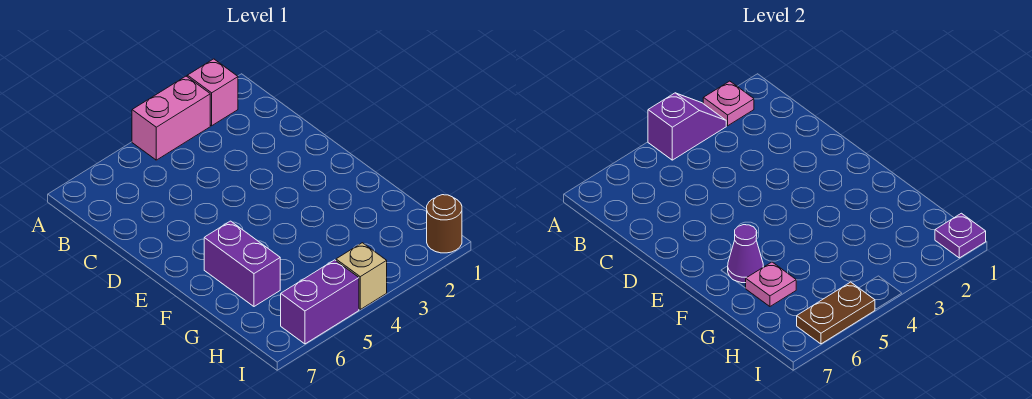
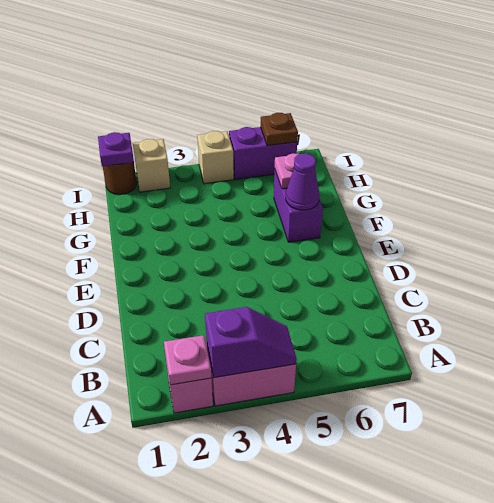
purple slope A3:A4 level 2 top 4 -> purple slope A3:A4 level 2 top 3
none -> tan brick I2 level 1
brown plate I5:I6 level 2 -> brown plate I6 level 2

